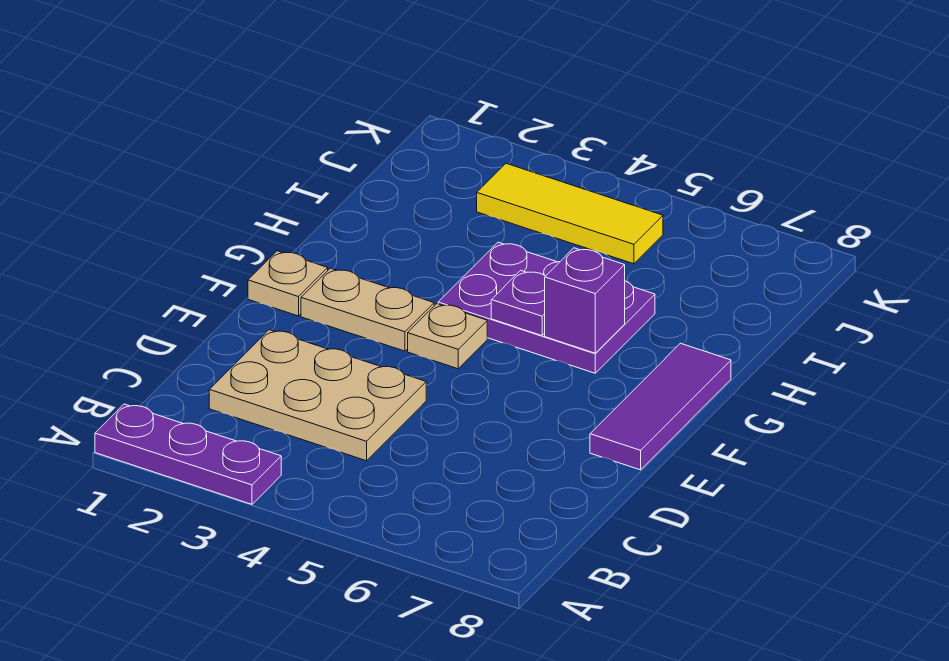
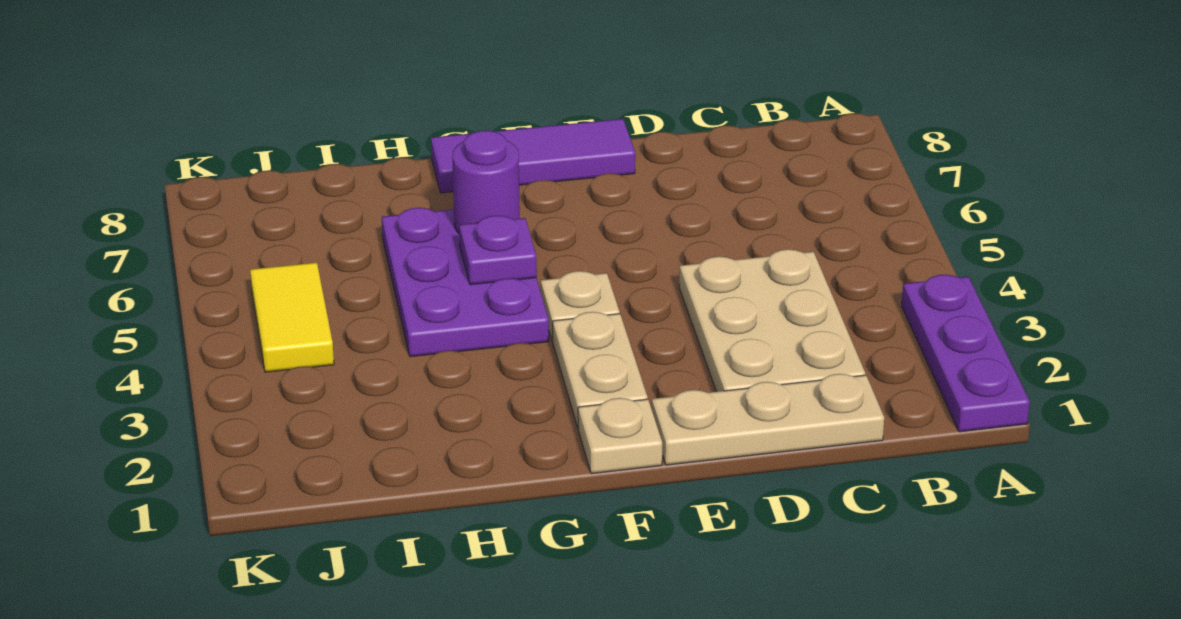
none -> tan plate C1:E1 level 1
purple brick G6 level 2 -> purple round brick G6 level 2
yellow tile J3:J5 level 1 -> yellow tile J4:J5 level 1

